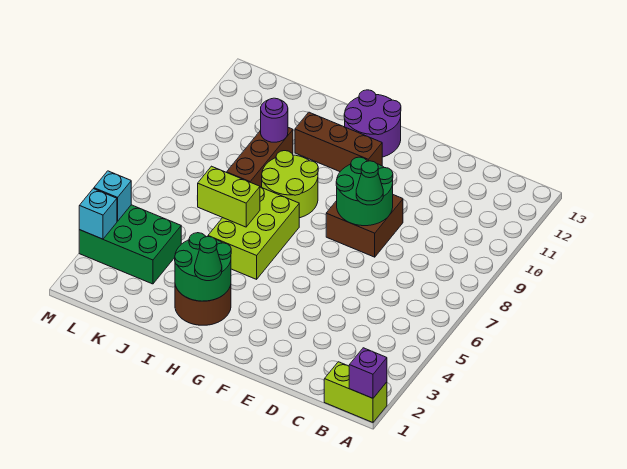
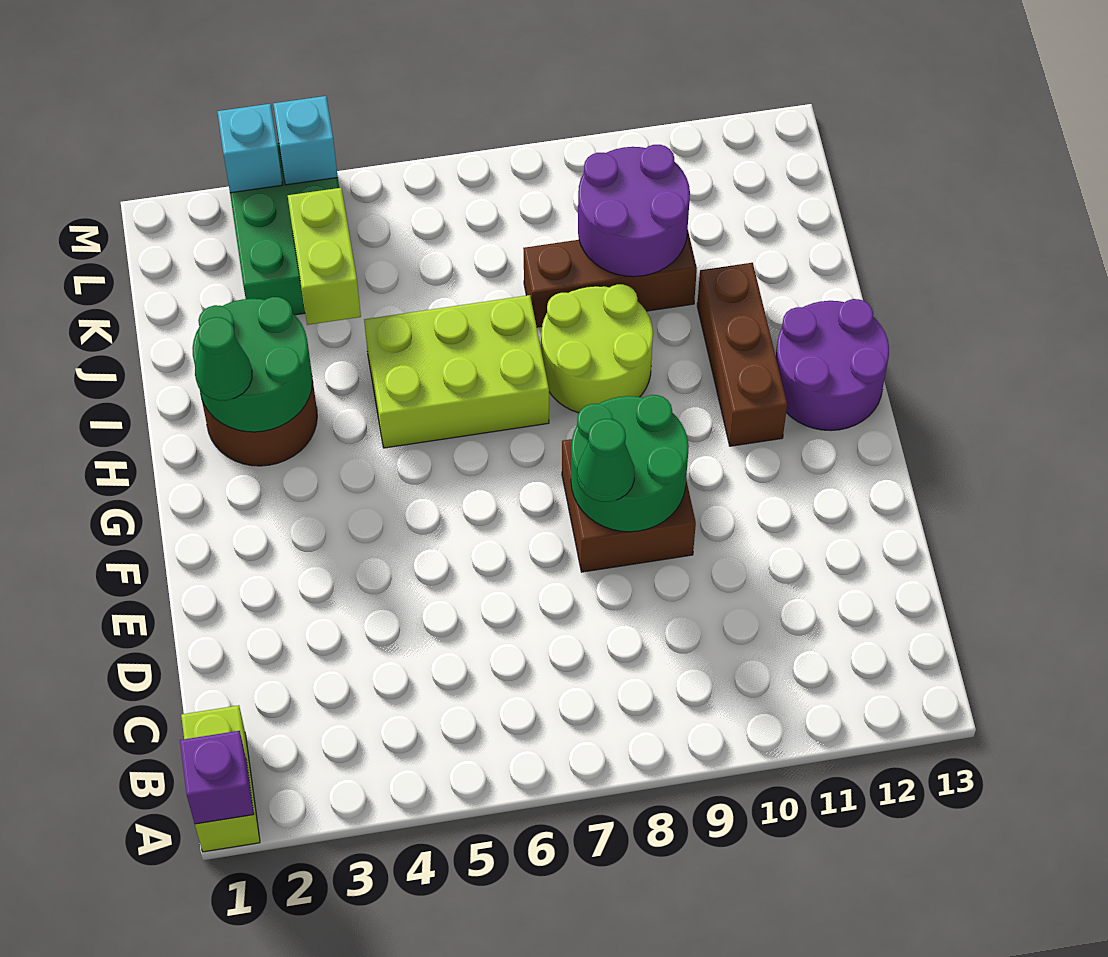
lime brick I6:J6 level 2 -> lime brick J4:K4 level 2
purple round brick J10 level 2 -> purple round brick J9:K10 level 2

